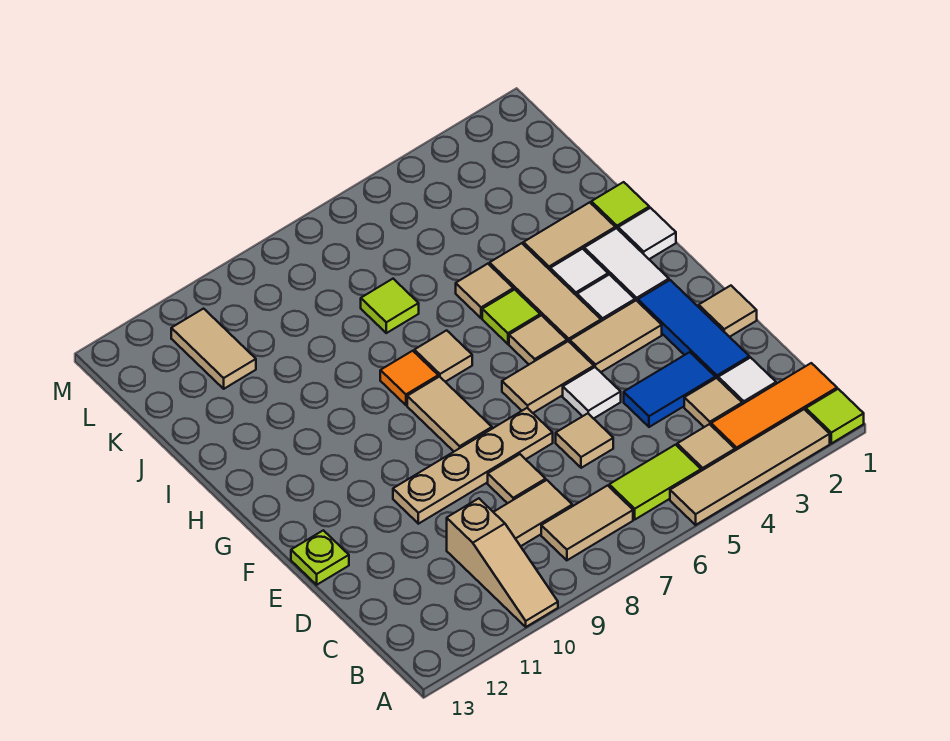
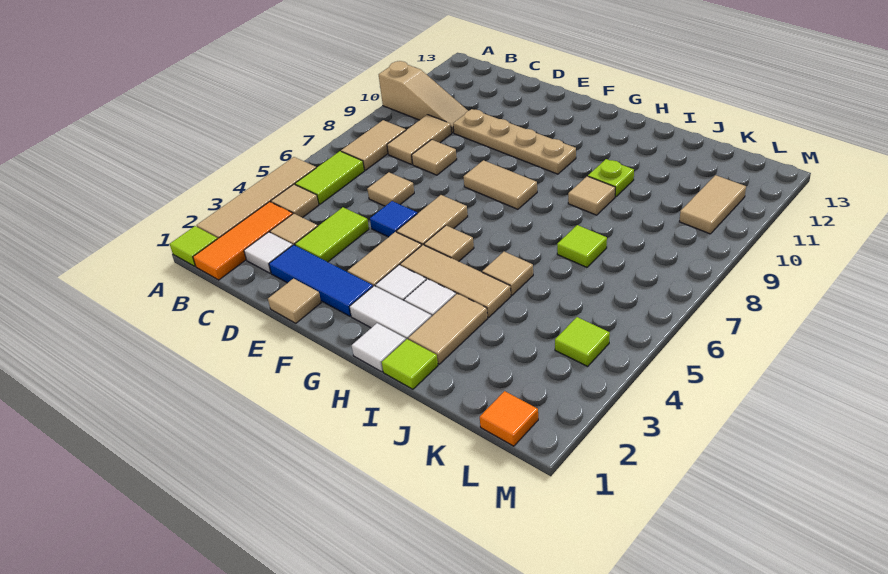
tan slope A10:C10 level 1 top C -> tan slope A10:C10 level 1 top A
blue tile D3:D4 level 1 -> lime tile D3:D4 level 1
white tile E5 level 1 -> blue tile E5 level 1
tan plate E7:E10 level 1 -> tan plate D10:G10 level 1
lime plate E13 level 1 -> lime plate I10 level 1
lime tile H5 level 1 -> lime tile L4 level 1
tan tile H7 level 1 -> tan tile I9 level 1
orange tile H8 level 1 -> orange tile L1 level 1
tan tile K11:L11 level 1 -> tan tile L10:L11 level 1

